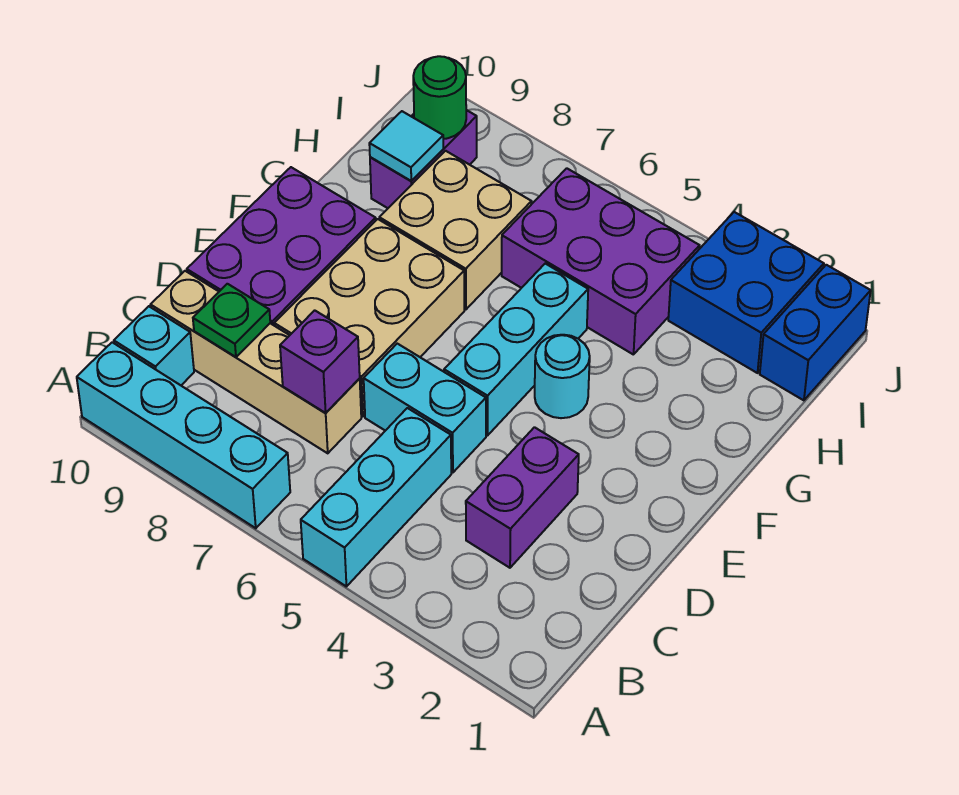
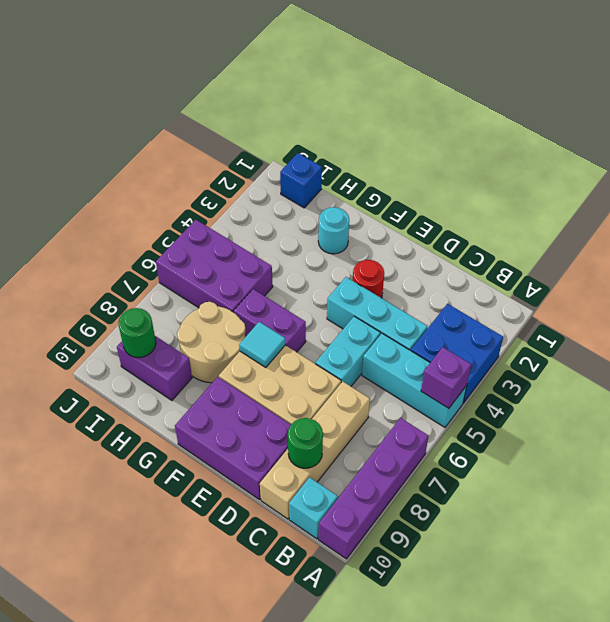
cyan brick A7:A10 level 1 -> purple brick A7:A10 level 1
purple brick C3:D3 level 1 -> purple brick F6:G6 level 1
purple brick C7 level 2 -> purple brick A5 level 2
green plate C9 level 2 -> green round brick C9 level 2
none -> red round brick E3 level 1
cyan brick E5:G5 level 1 -> cyan brick C4:E4 level 1
cyan round brick F4 level 1 -> cyan round brick G2 level 1
tan brick G7:H8 level 1 -> tan round brick G7:H8 level 1
purple brick H4:I6 level 1 -> purple brick H5:J6 level 1
cyan tile H9 level 2 -> cyan tile F7 level 2
blue brick I1:J1 level 1 -> blue brick I1 level 1
blue brick I2:J3 level 1 -> blue brick A3:B4 level 1

